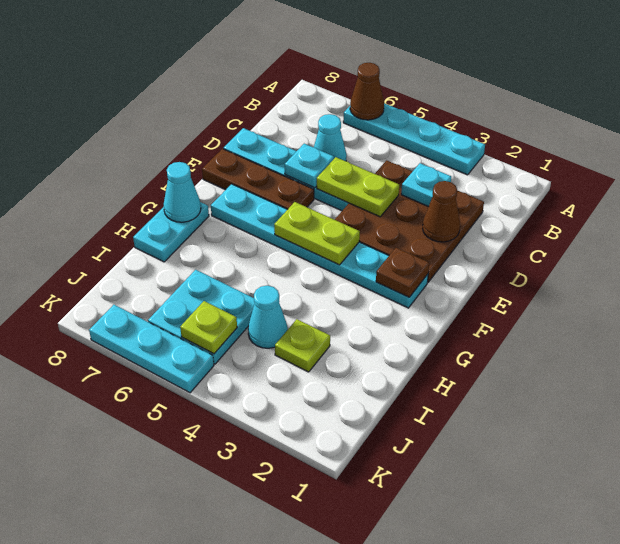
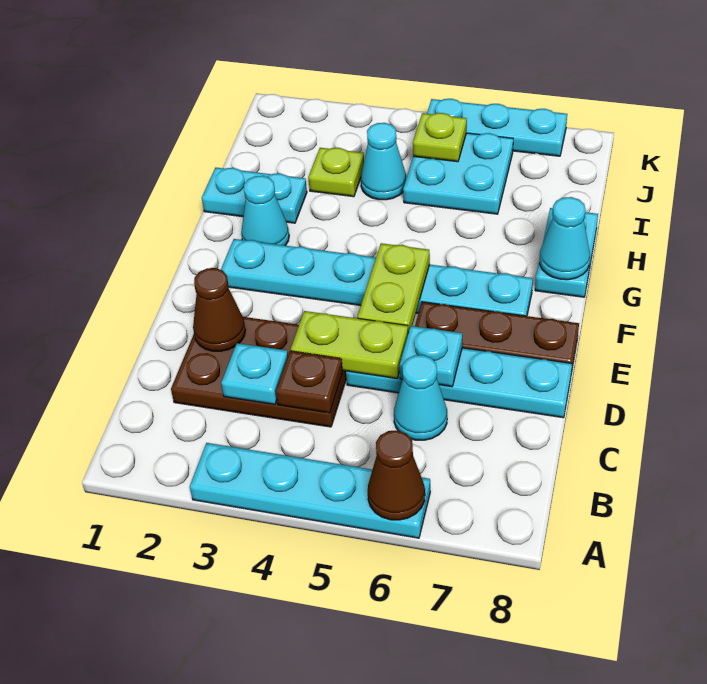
brown plate C2:E4 level 1 -> brown plate C2:D4 level 1
brown plate F2 level 2 -> brown plate C4 level 2
lime plate F4:F5 level 2 -> lime plate E5:F5 level 2
none -> cyan cone G2 level 1
none -> cyan plate H1:H2 level 1

